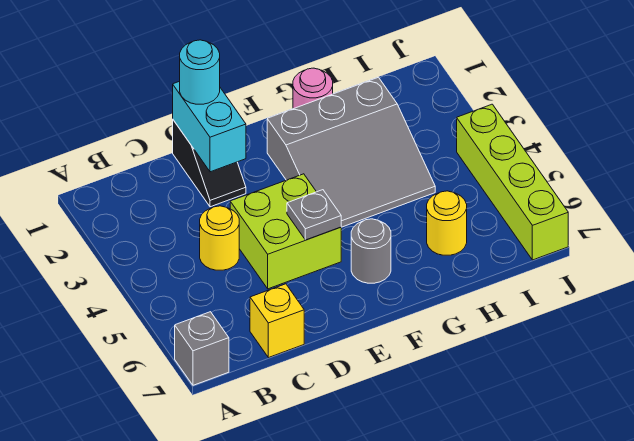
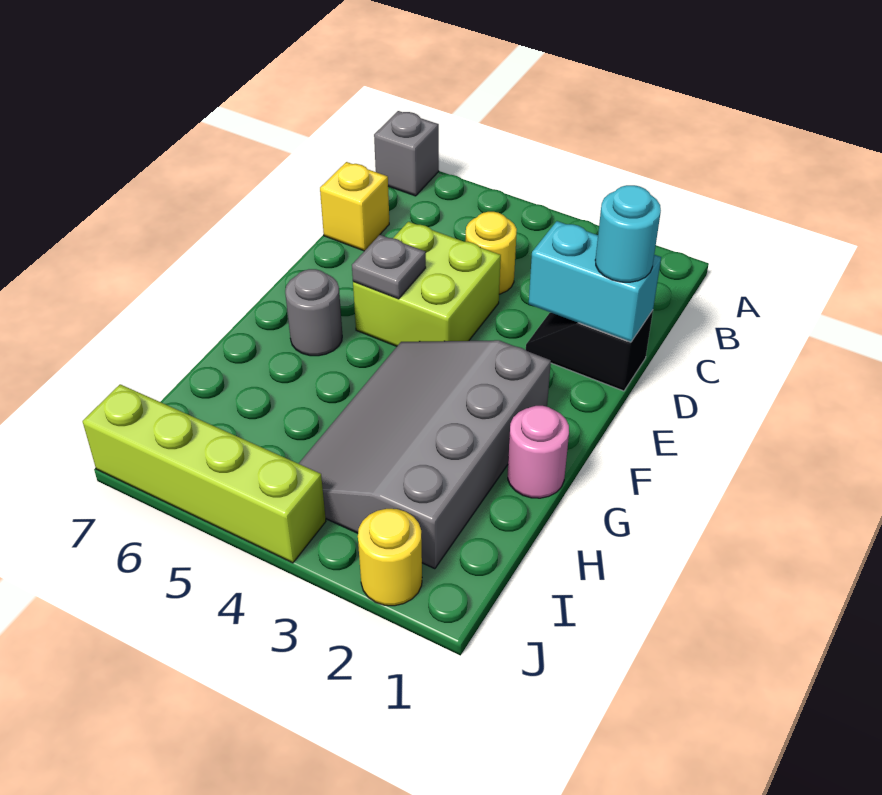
grey slope F2:H4 level 1 top 2 -> grey slope F2:I4 level 1 top 2
yellow round brick H6 level 1 -> yellow round brick J2 level 1

